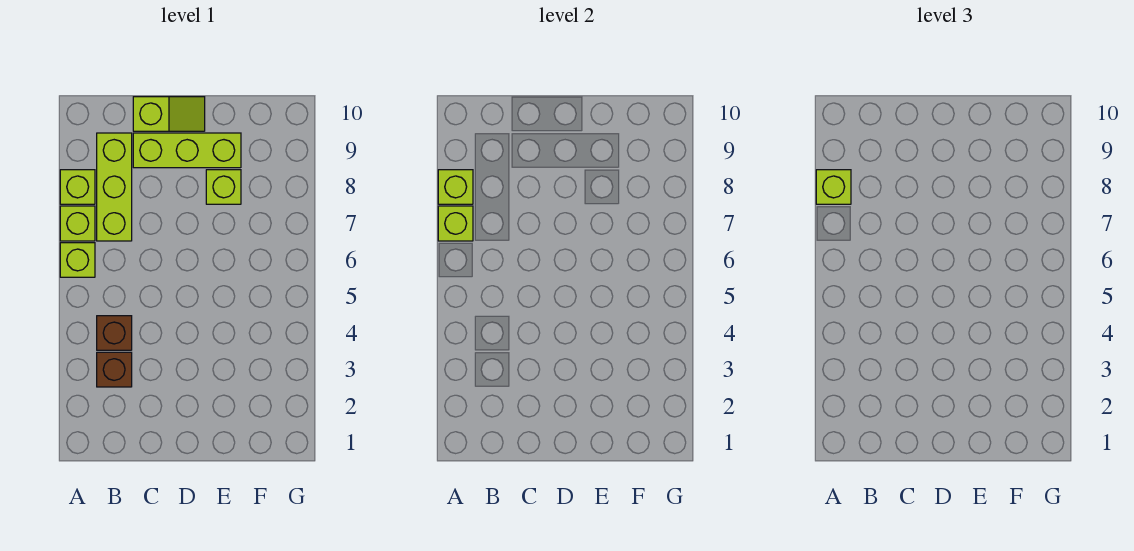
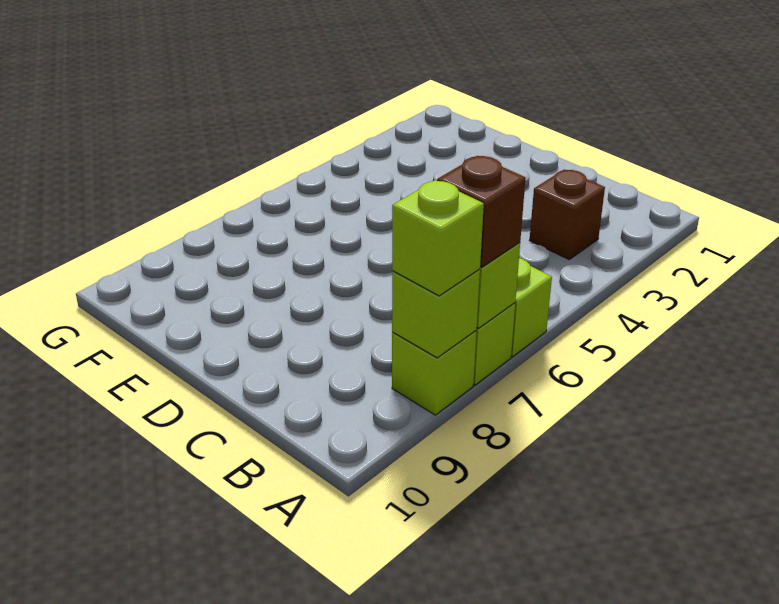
brown brick B4 level 1 -> brown brick A7 level 3
lime brick B7:B9 level 1 -> none
lime brick C9:E9 level 1 -> none
lime slope C10:D10 level 1 top C -> none
lime brick E8 level 1 -> none

